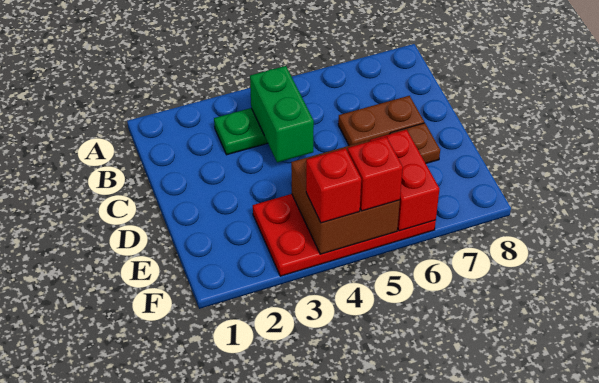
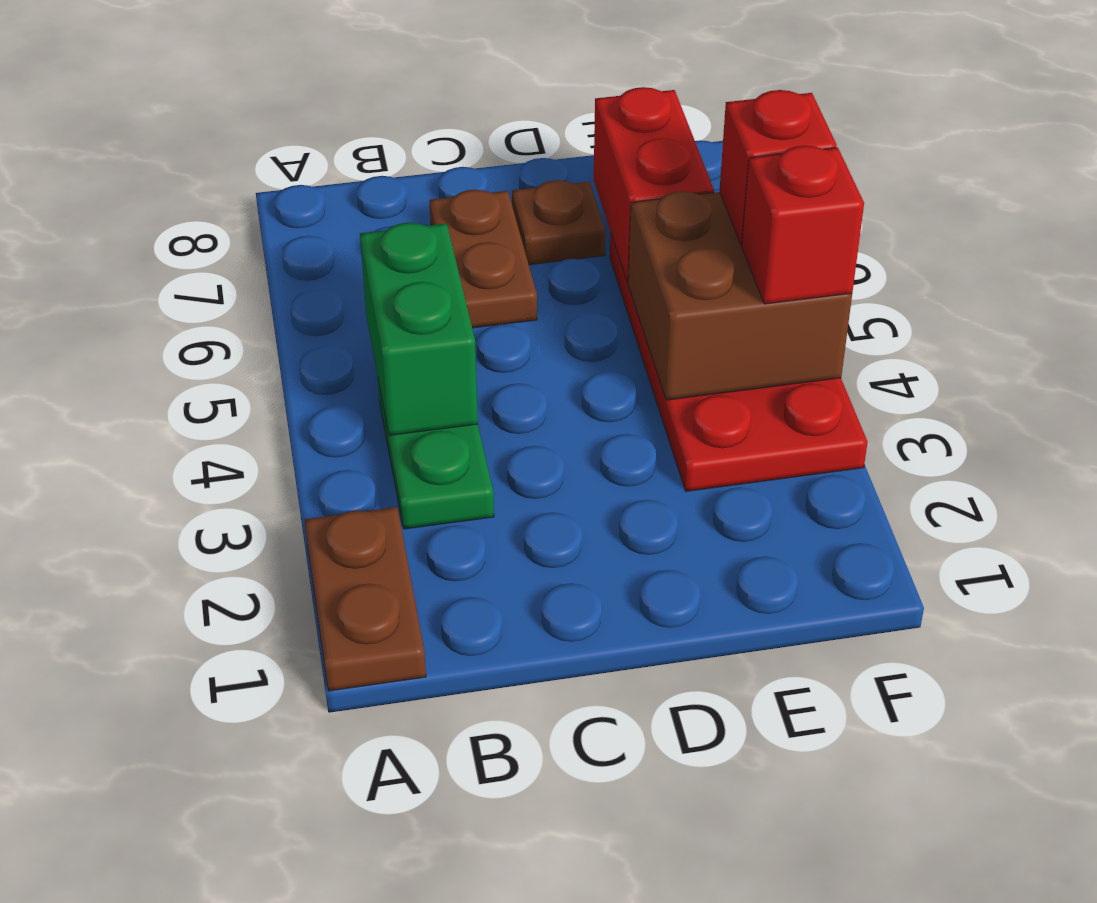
none -> brown plate A1:A2 level 1
green brick B4:C4 level 2 -> green brick B4:B5 level 2
red brick E6:F6 level 2 -> red brick E6:E7 level 2

